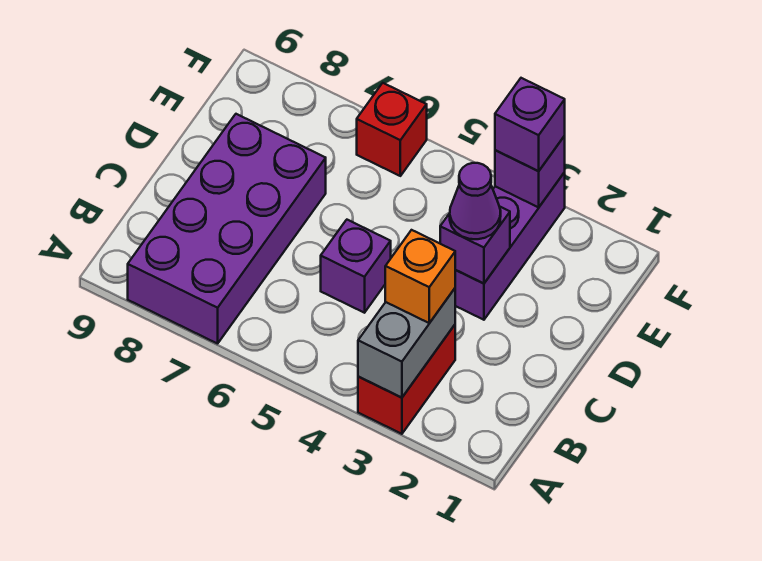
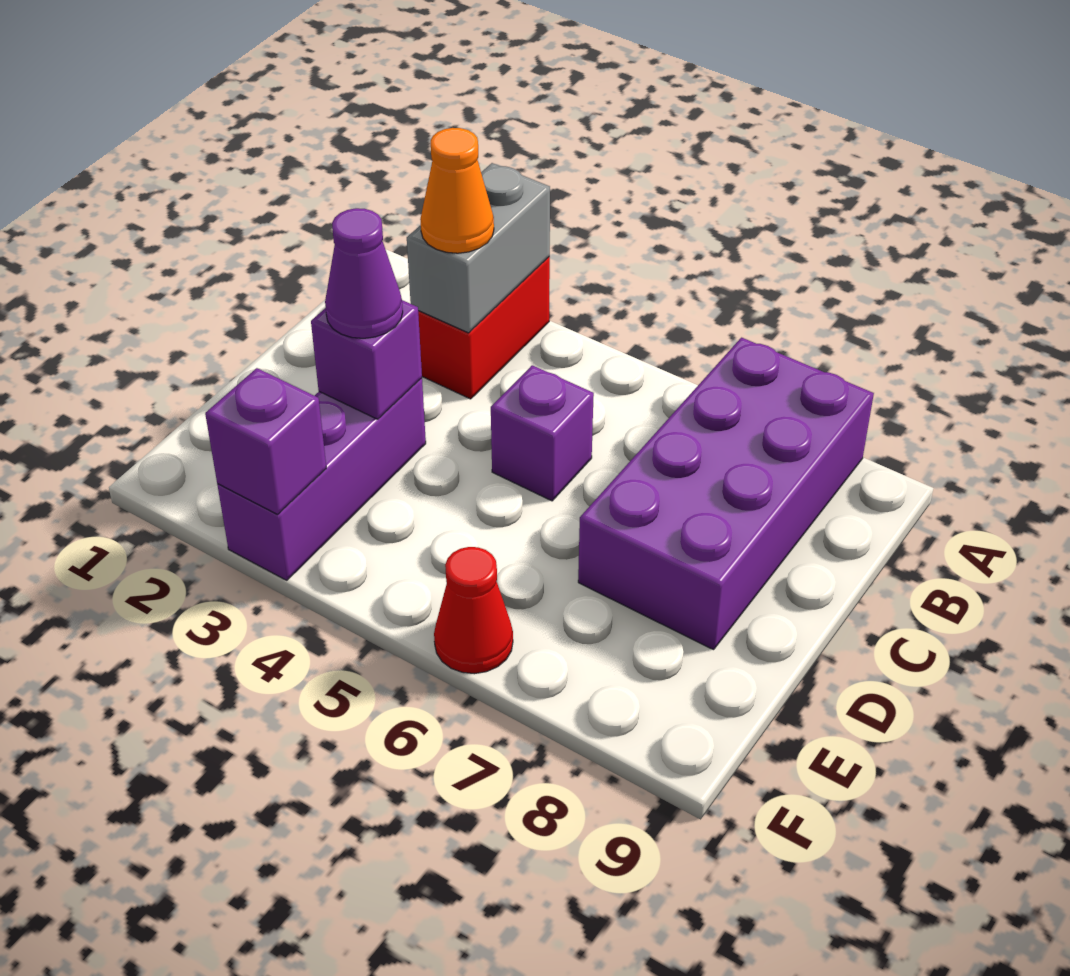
orange brick B3 level 3 -> orange cone B3 level 3
purple brick F3 level 3 -> none
red brick F6 level 1 -> red cone F6 level 1

